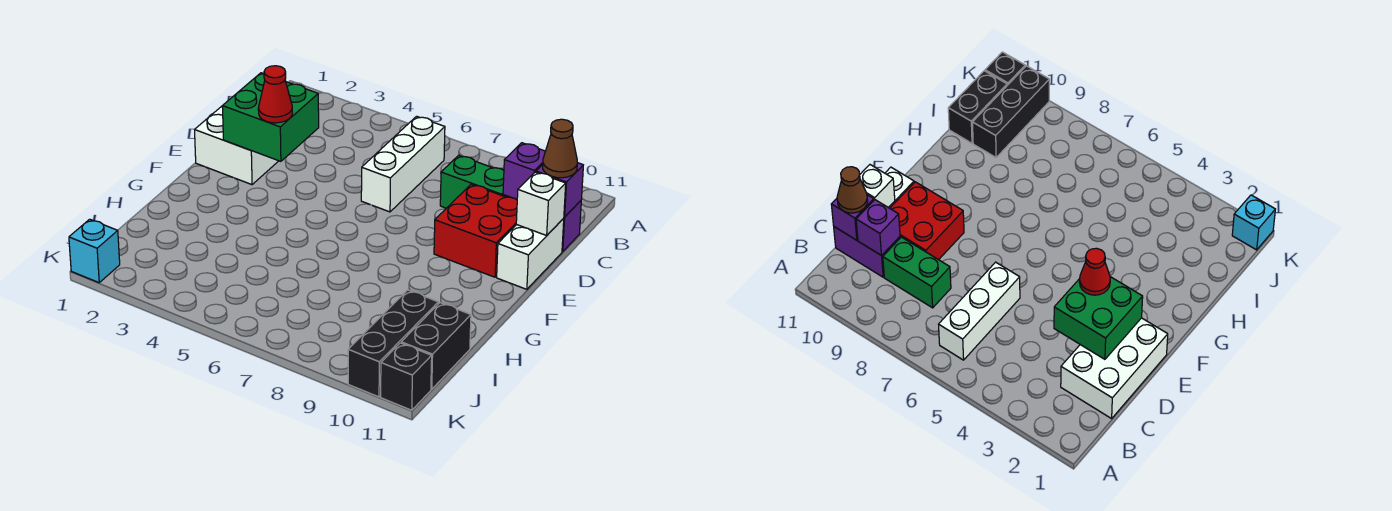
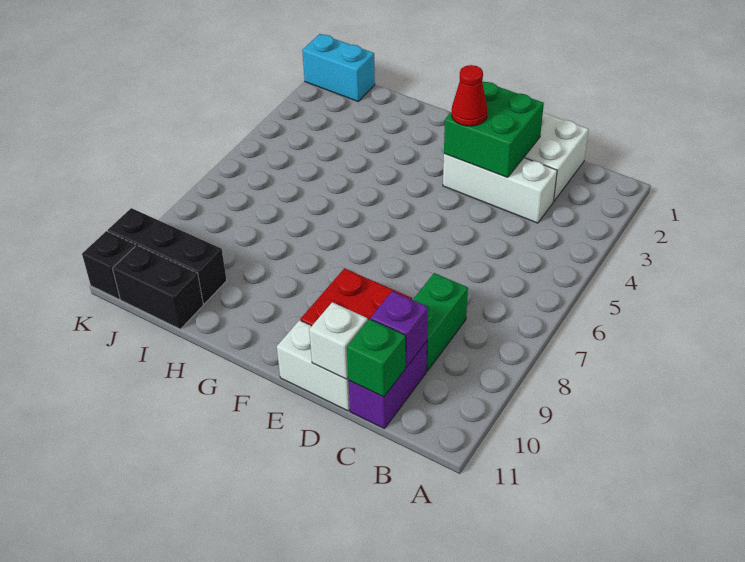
white brick B6:D6 level 1 -> white brick C3:E3 level 1
purple brick C11 level 2 -> green brick C11 level 2
brown cone C11 level 3 -> none
cyan brick K1 level 1 -> cyan brick J1:K1 level 1

